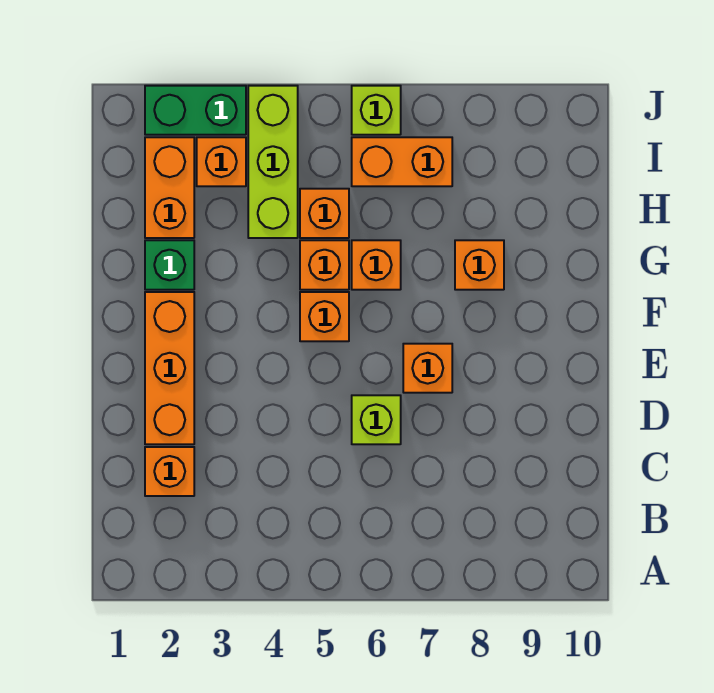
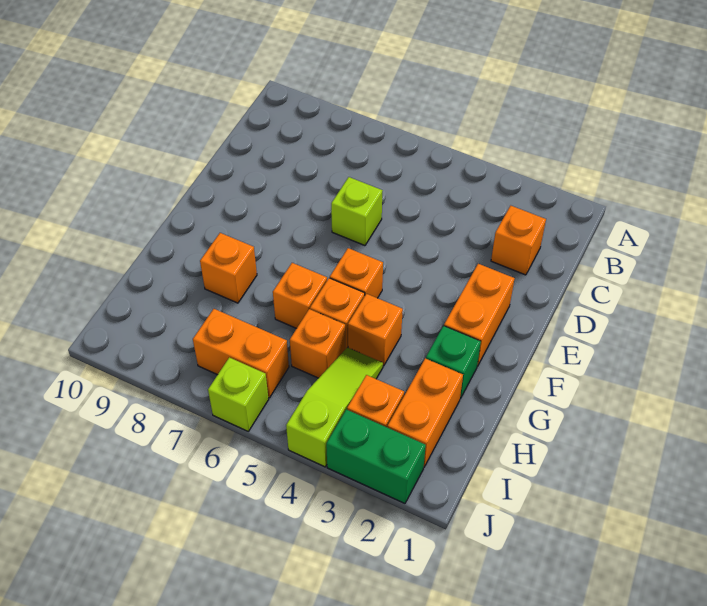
orange brick D2:F2 level 1 -> orange brick E2:F2 level 1
orange brick E7 level 1 -> orange brick G4 level 1
lime brick H4:J4 level 1 -> lime slope H4:J4 level 1 top J

